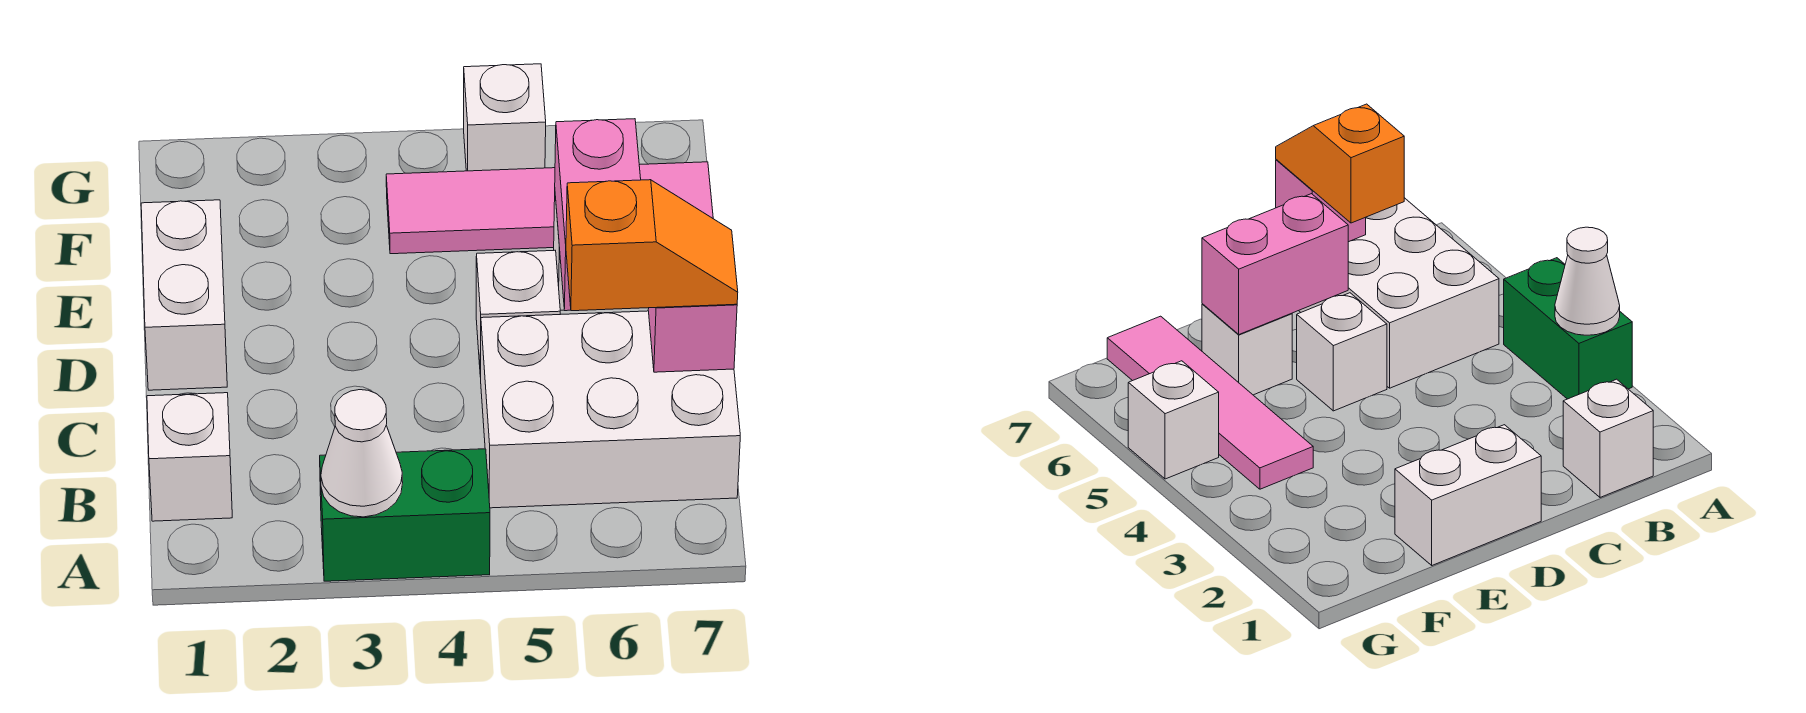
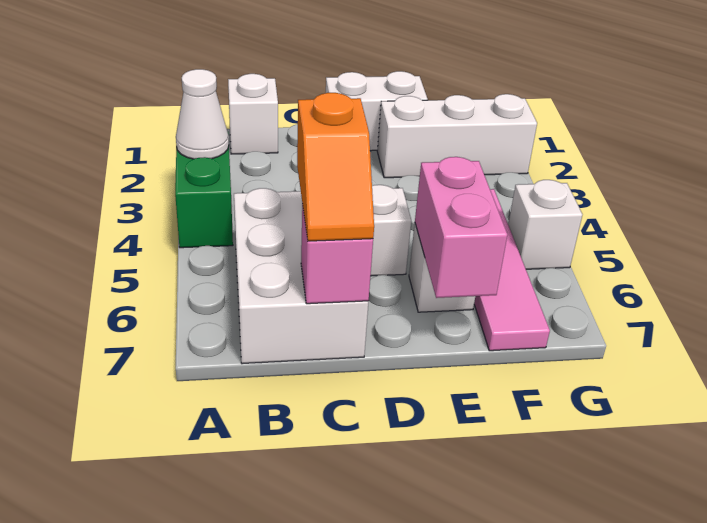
pink brick D6:E6 level 2 -> pink brick E6:E7 level 2
none -> white brick E2:G2 level 1

